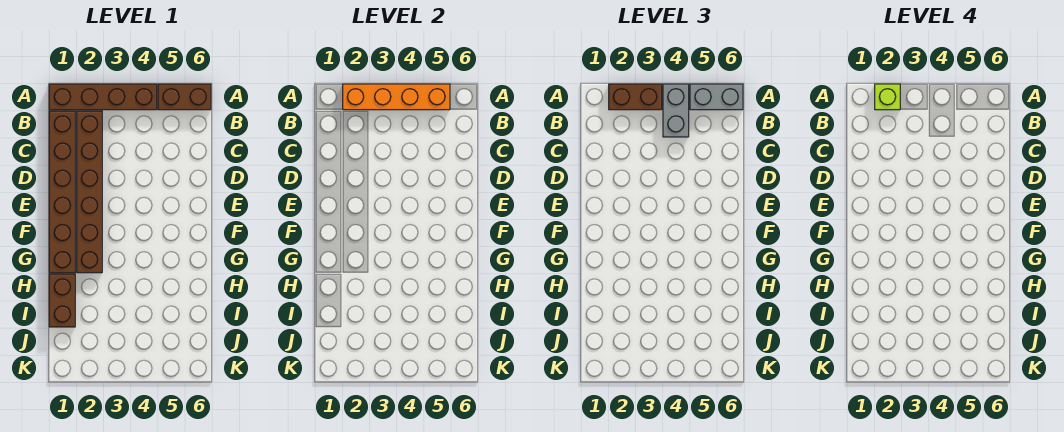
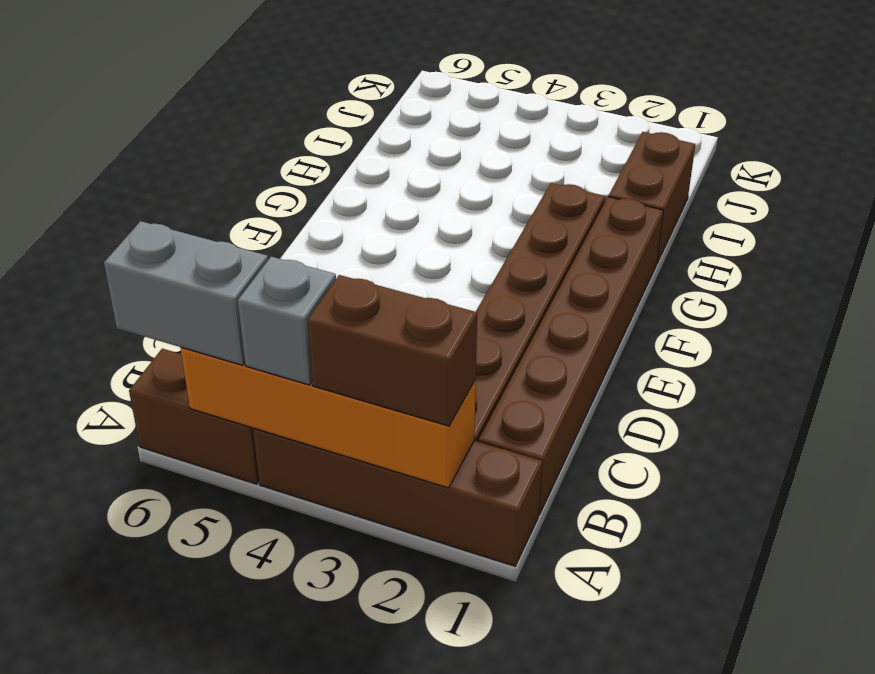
lime brick A2 level 4 -> none
grey brick A4:B4 level 3 -> grey brick A4 level 3

